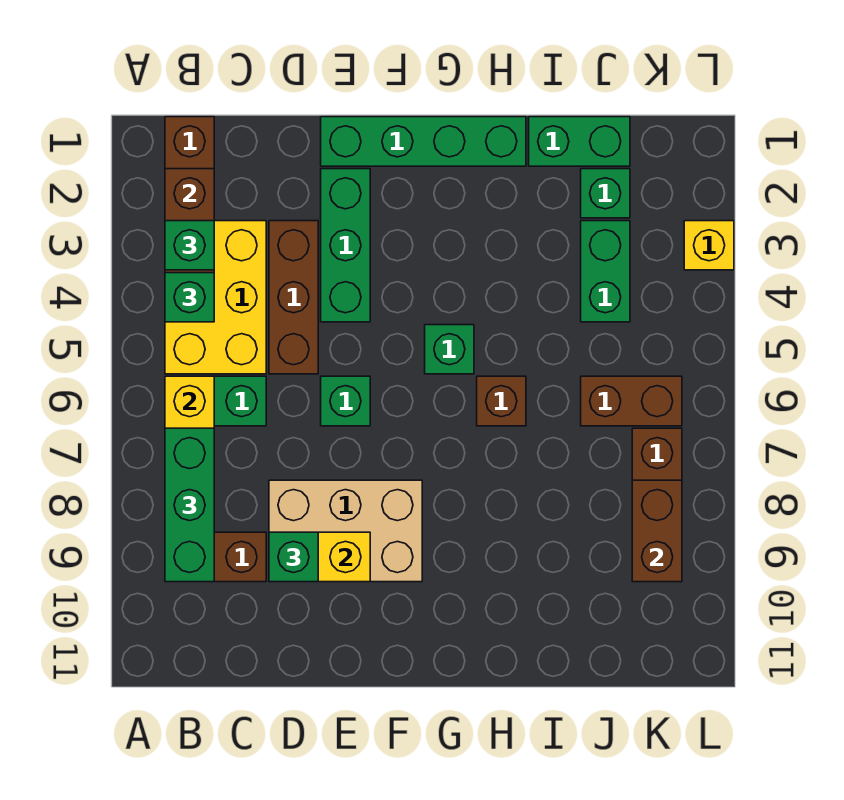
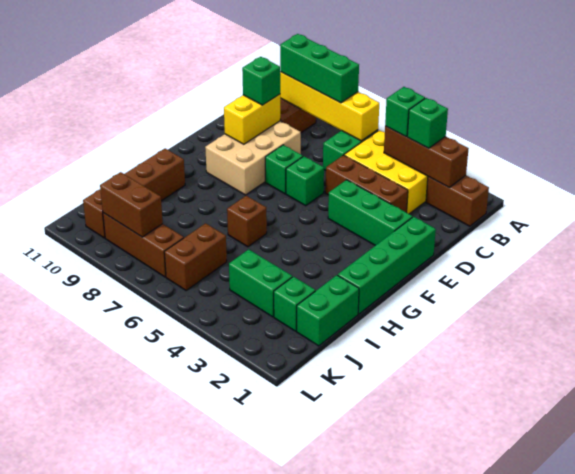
green brick G5 level 1 -> green brick E7 level 1
none -> brown brick H10:K10 level 1
yellow brick L3 level 1 -> none

